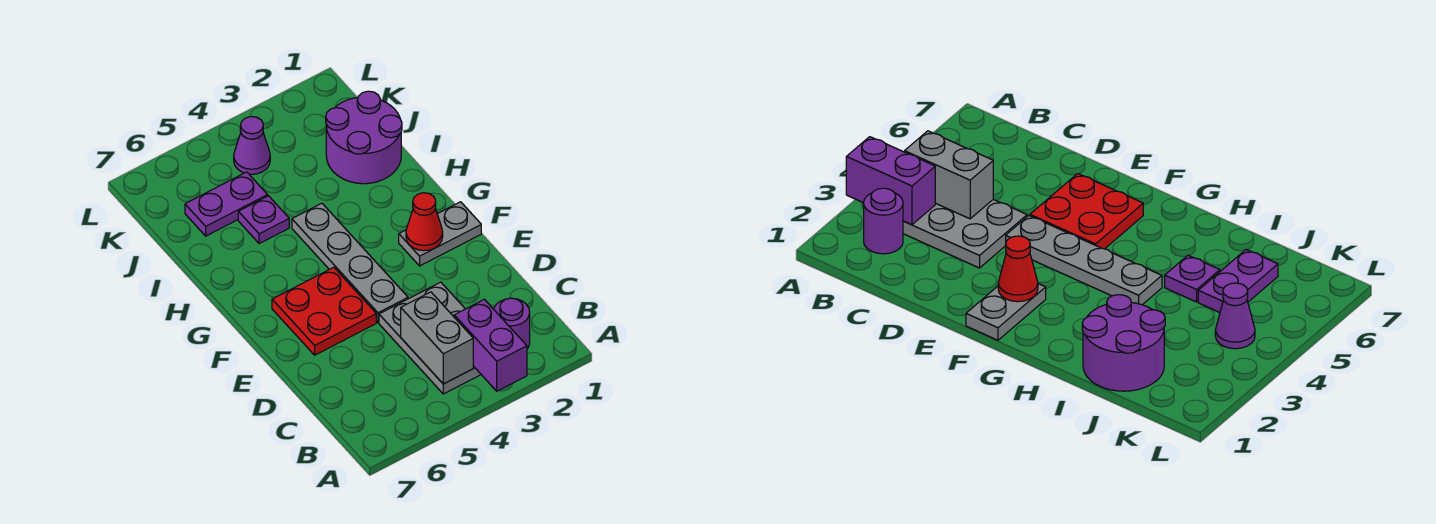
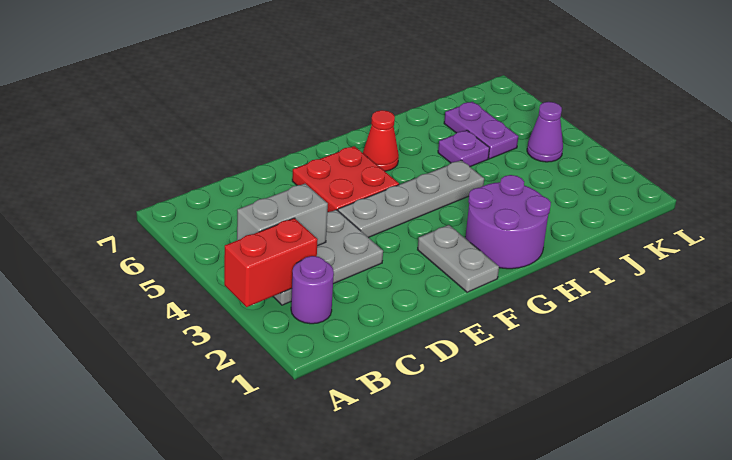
purple brick A3:B3 level 2 -> red brick A3:B3 level 2
red cone F2 level 2 -> red cone G6 level 1
purple round brick I1:J2 level 1 -> purple round brick G1:H2 level 1

